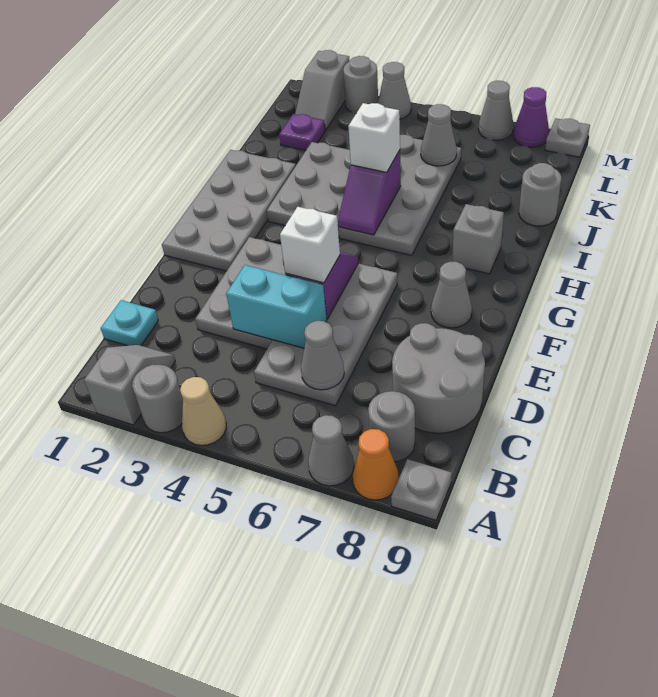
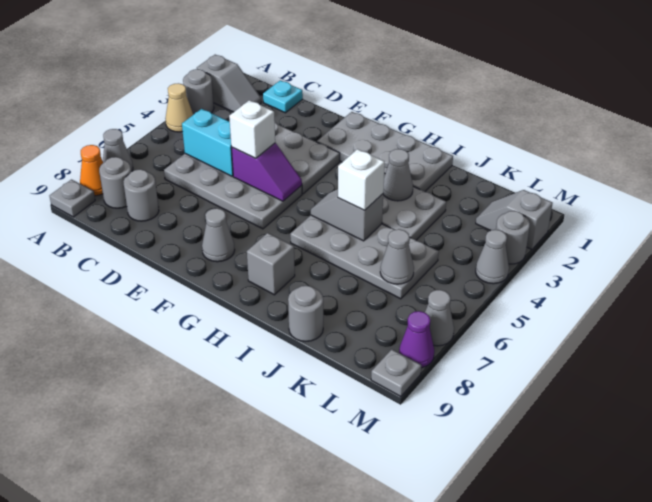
grey cone C6 level 2 -> grey cone I3 level 2
grey round brick C8:D9 level 1 -> grey round brick C8 level 1
cyan brick D4:D5 level 2 -> cyan brick C5:D5 level 2
purple slope H5:I5 level 2 top I -> grey slope H5:I5 level 2 top I
purple plate K2 level 1 -> none

